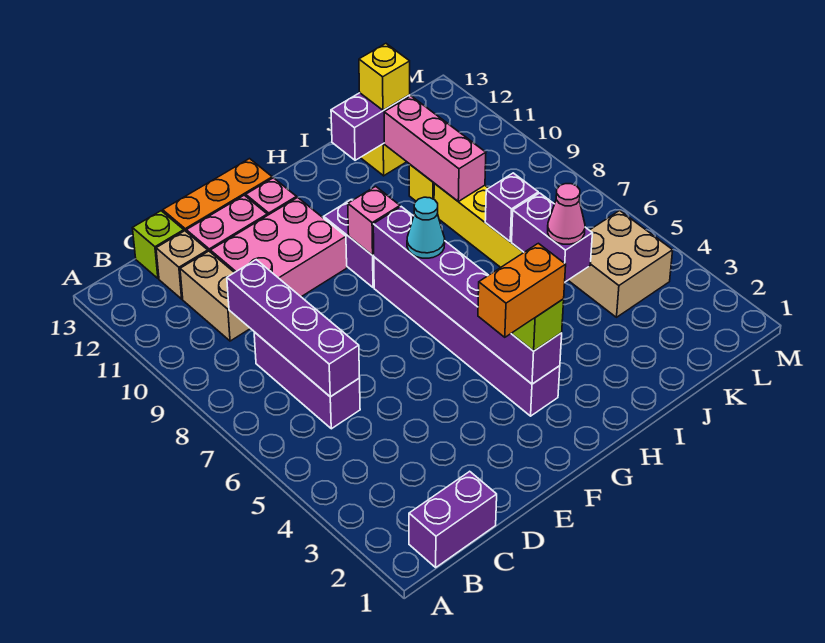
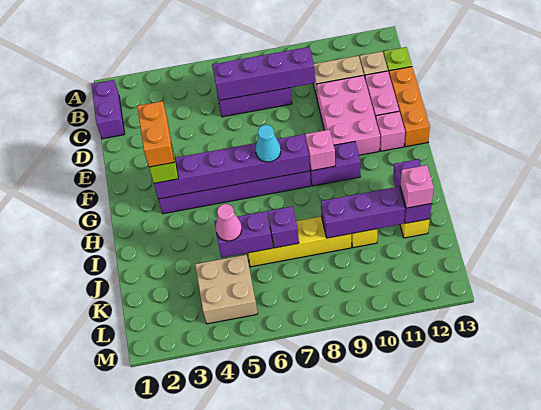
pink brick J9:J11 level 2 -> purple brick J9:J11 level 2
yellow brick J12 level 3 -> pink brick J12 level 3

